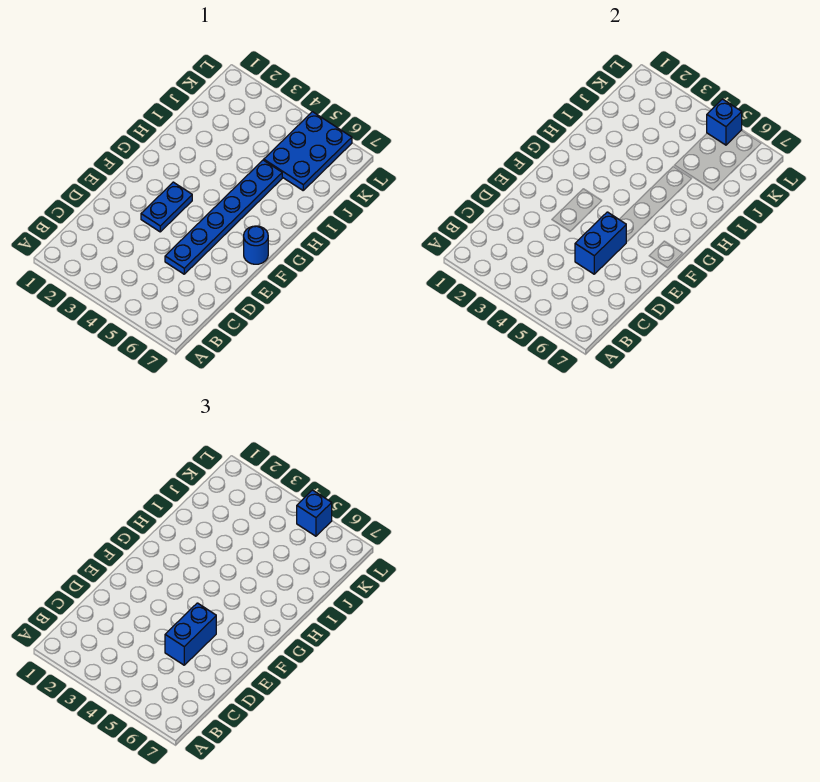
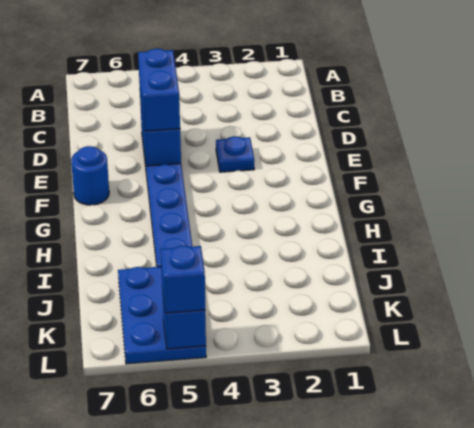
blue plate E3:F3 level 1 -> blue plate E3 level 1

